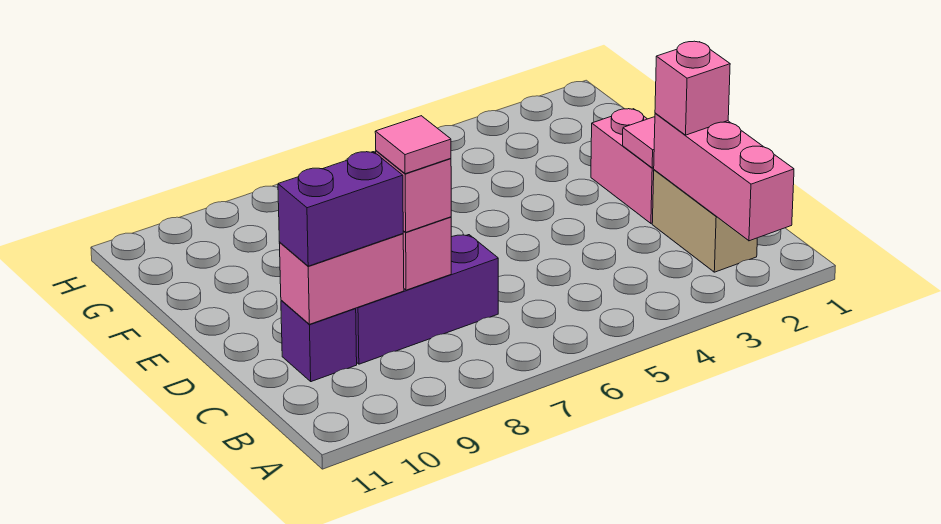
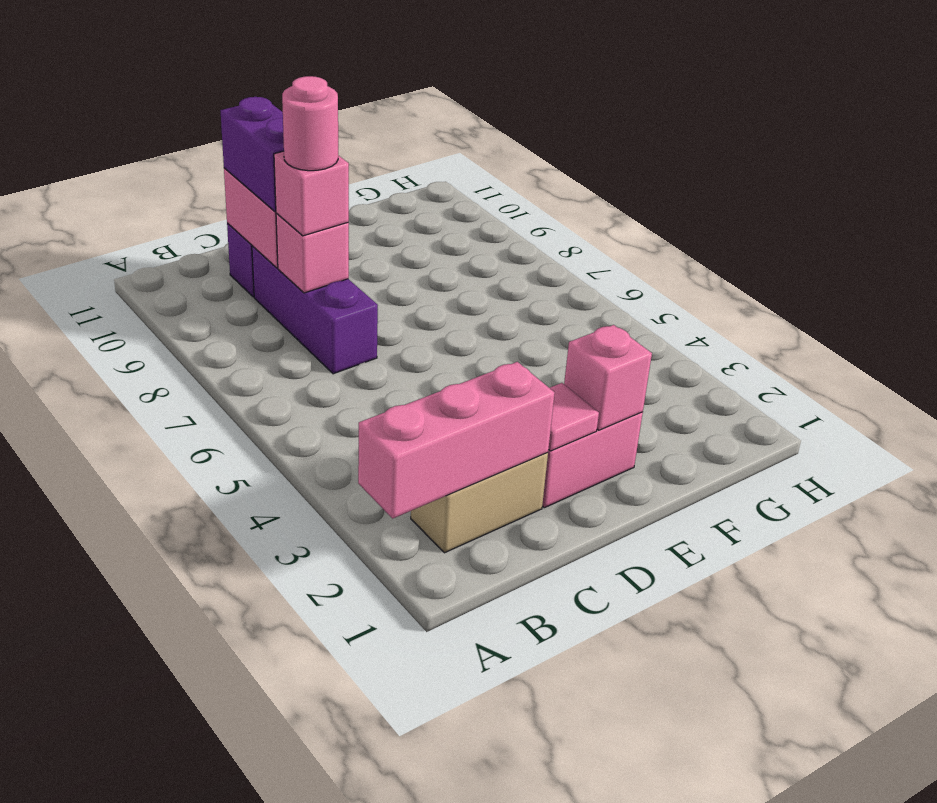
pink brick C2 level 3 -> pink brick E2 level 2
pink tile C8 level 4 -> pink round brick C8 level 4

